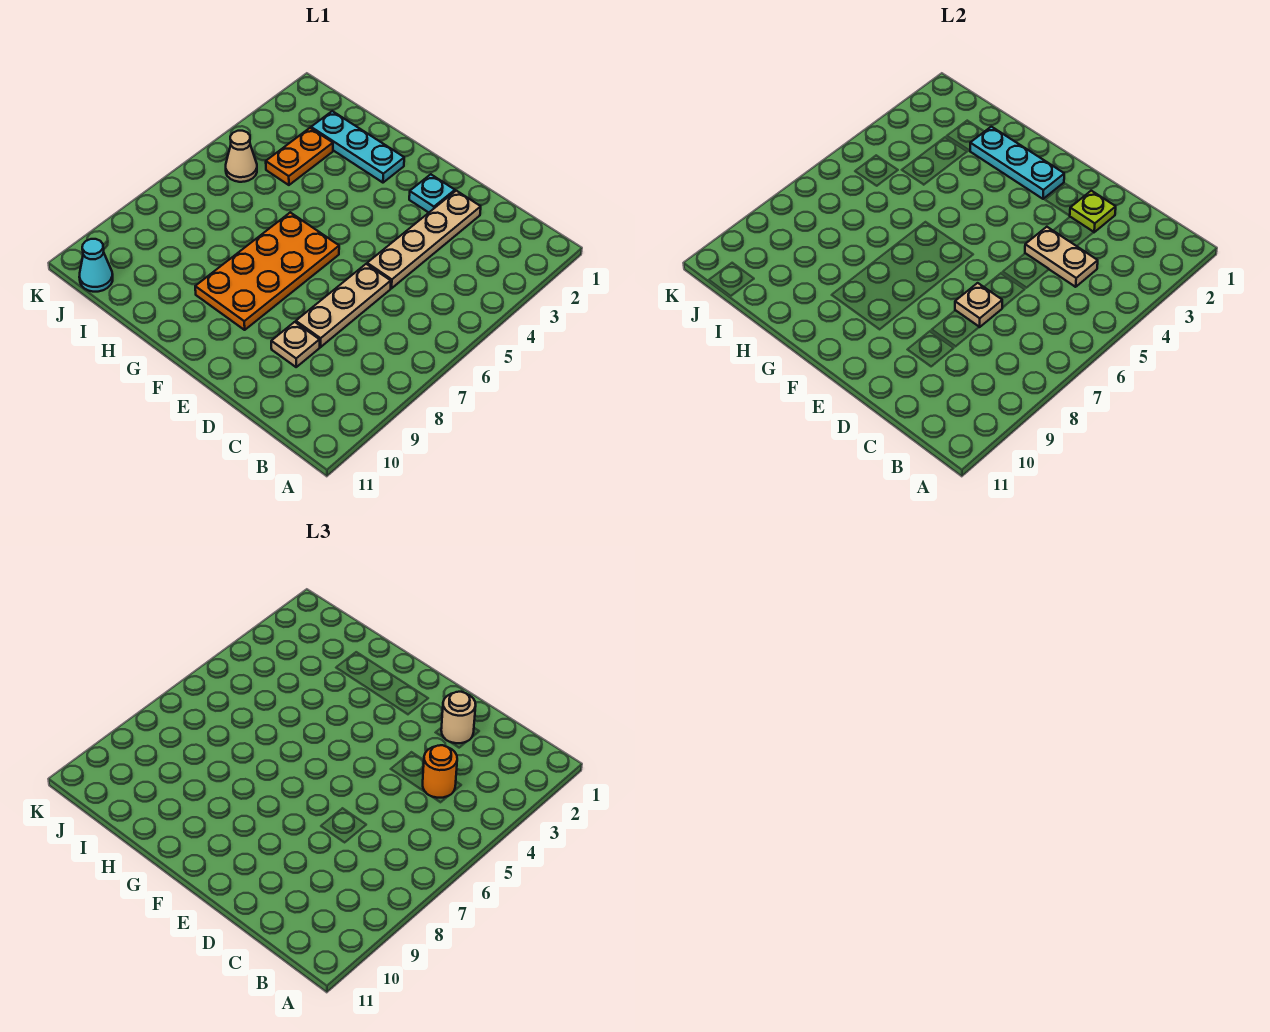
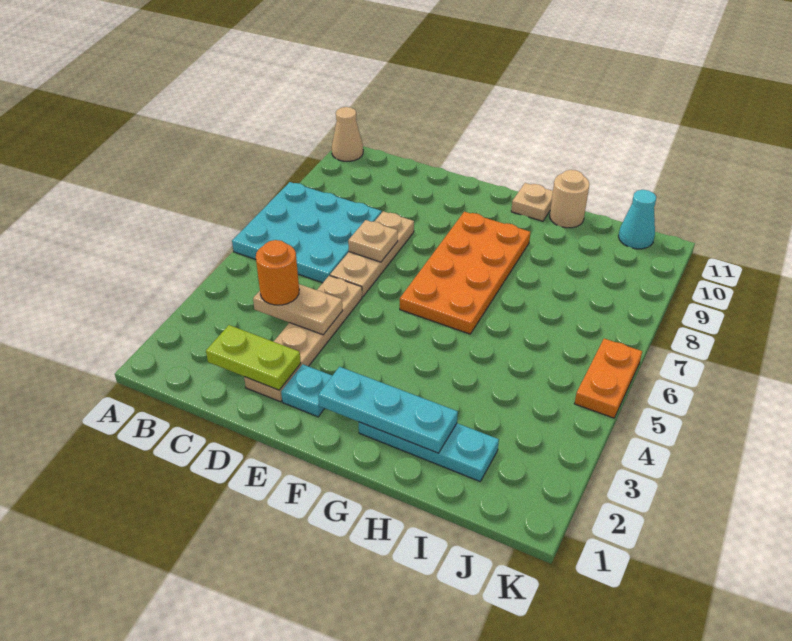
none -> cyan plate A6:C8 level 1
lime plate D2 level 2 -> lime plate C2:D2 level 2
tan round brick D2 level 3 -> tan round brick H11 level 1
tan plate D9 level 1 -> tan plate G11 level 1
orange plate I3:I4 level 1 -> orange plate K5:K6 level 1
tan cone J5 level 1 -> tan cone A11 level 1

